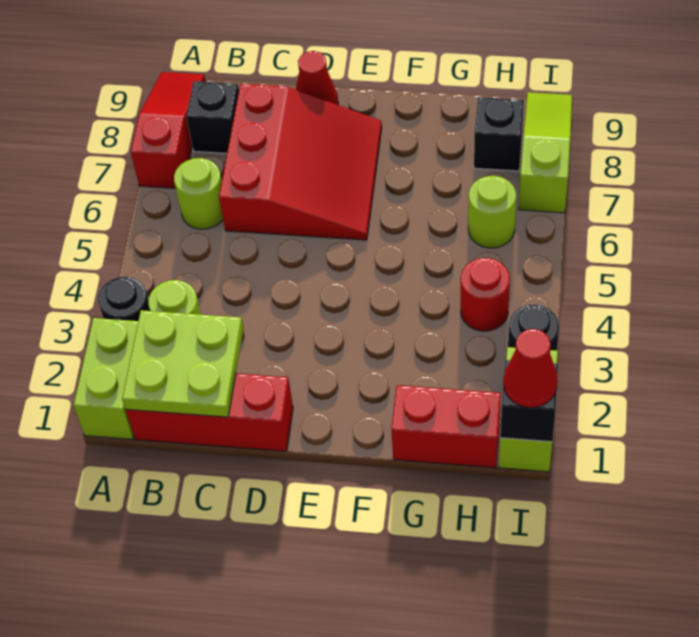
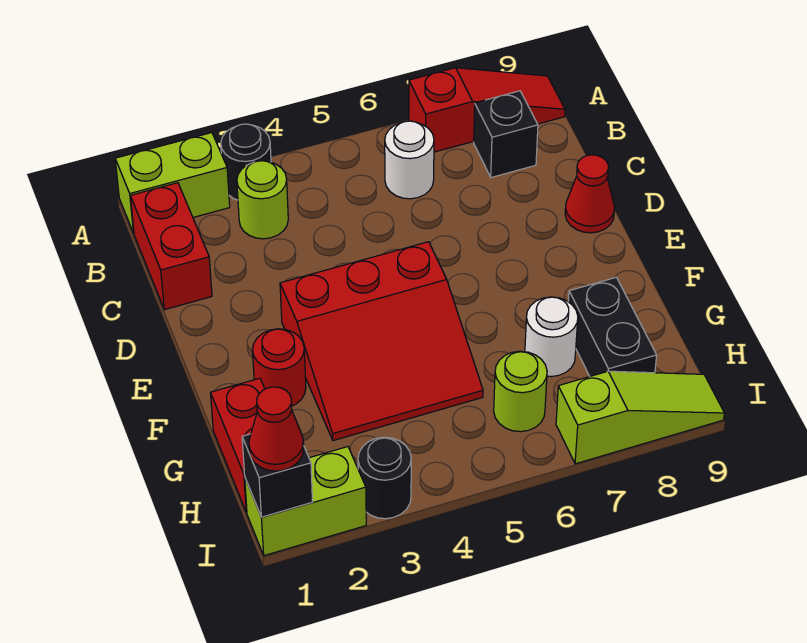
red brick B1:D1 level 1 -> red brick B1:C1 level 1
lime plate B1:C2 level 2 -> none
lime round brick B6 level 1 -> white round brick B6 level 1
red slope C6:E8 level 1 top C -> red slope E3:G5 level 1 top E
none -> white round brick G7 level 1
red round brick H4 level 1 -> red round brick F2 level 1
black brick H8 level 1 -> black brick G8:H8 level 1

